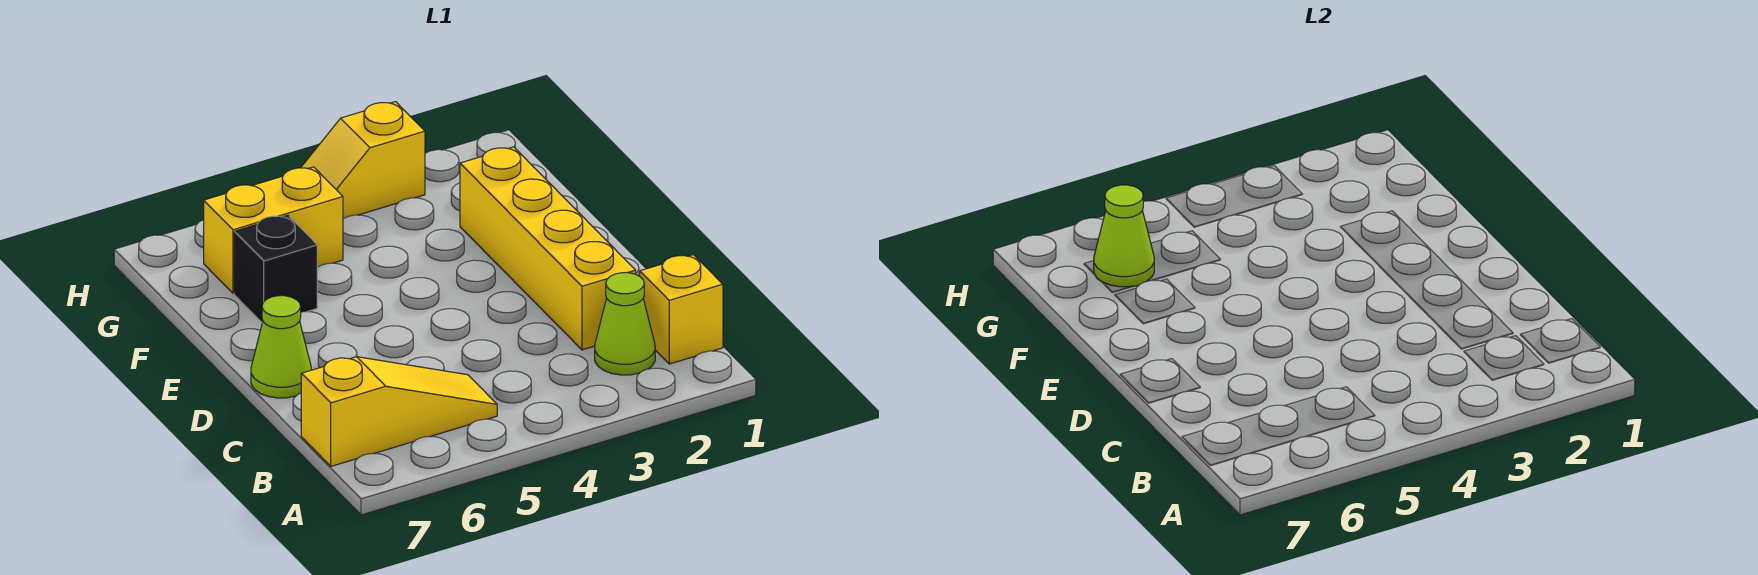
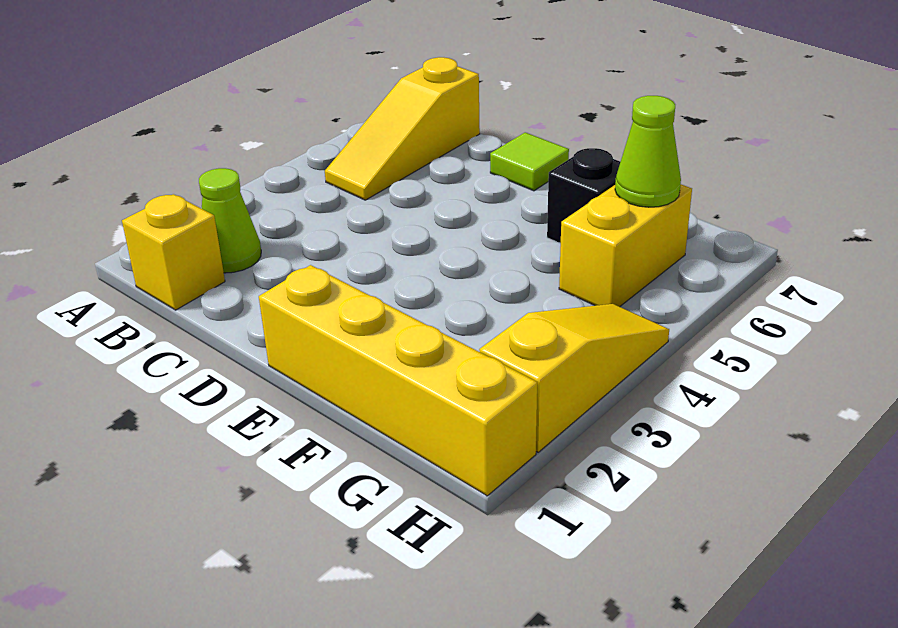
yellow brick C2:F2 level 1 -> yellow brick E1:H1 level 1
lime cone D7 level 1 -> lime tile D7 level 1
yellow slope H3:H4 level 1 top 3 -> yellow slope H2:H4 level 1 top 2

